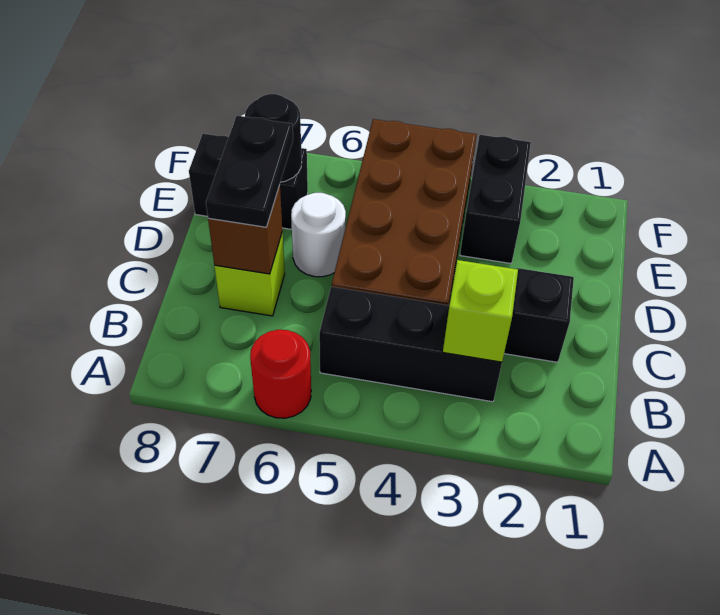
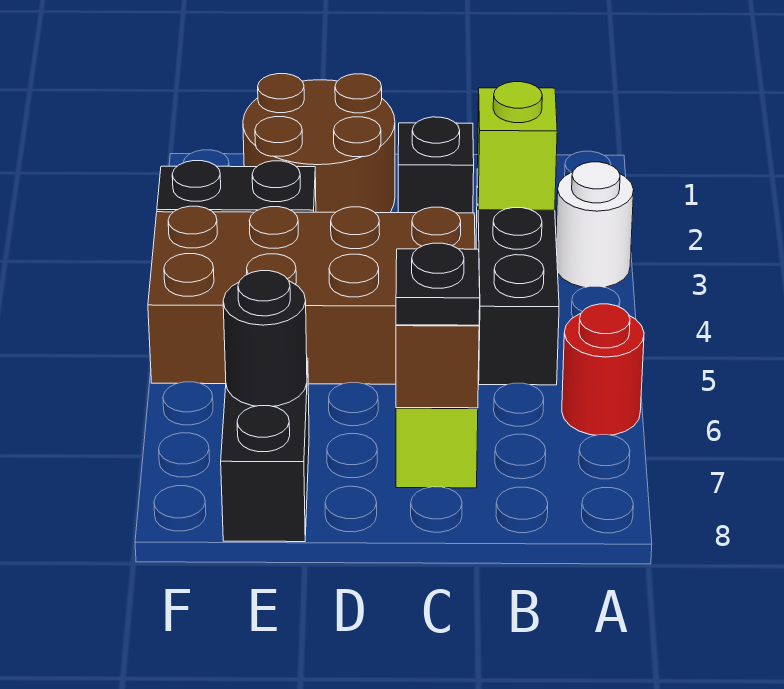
black plate C7:D7 level 3 -> black plate C7 level 3
none -> brown round brick D1:E2 level 1
white round brick D6 level 1 -> white round brick A3 level 1

